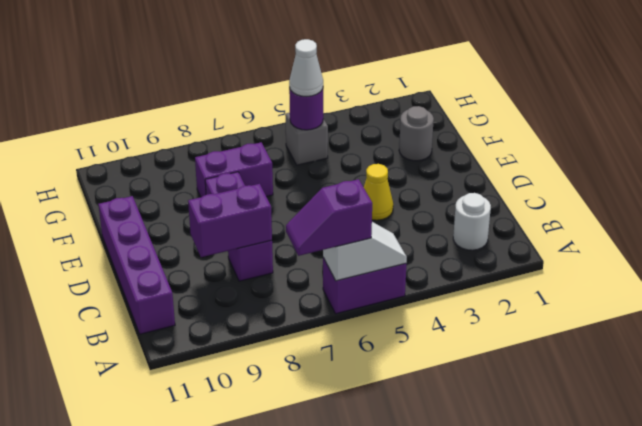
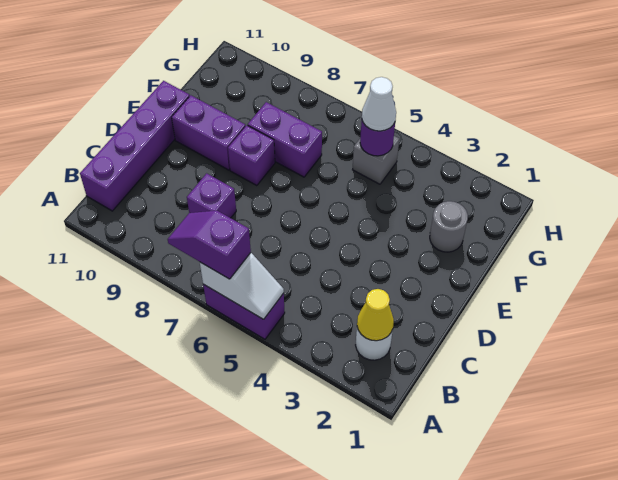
purple brick C8:C9 level 2 -> purple brick E9:E10 level 1
yellow cone D4 level 1 -> yellow cone B2 level 2

